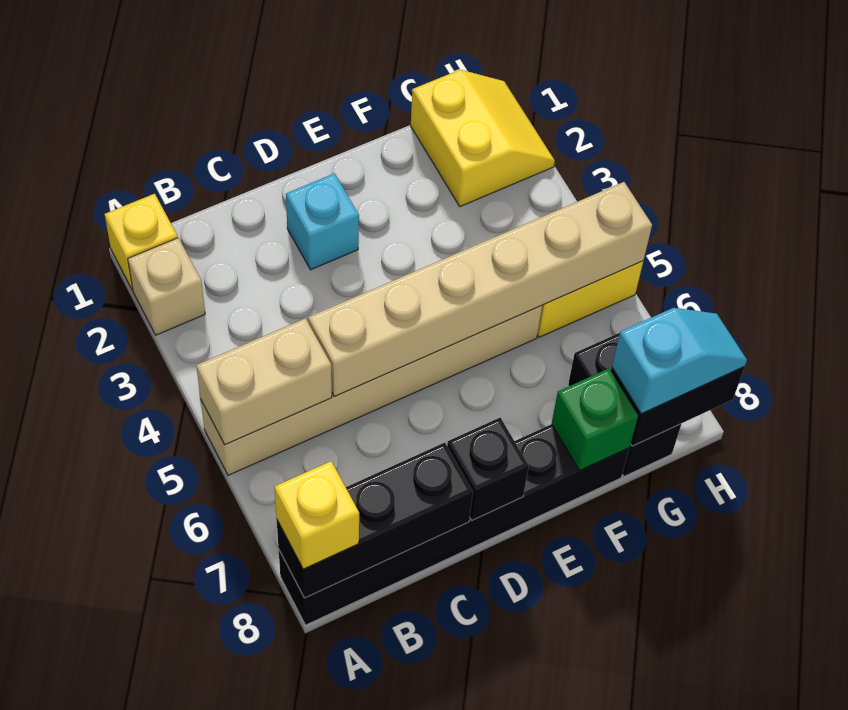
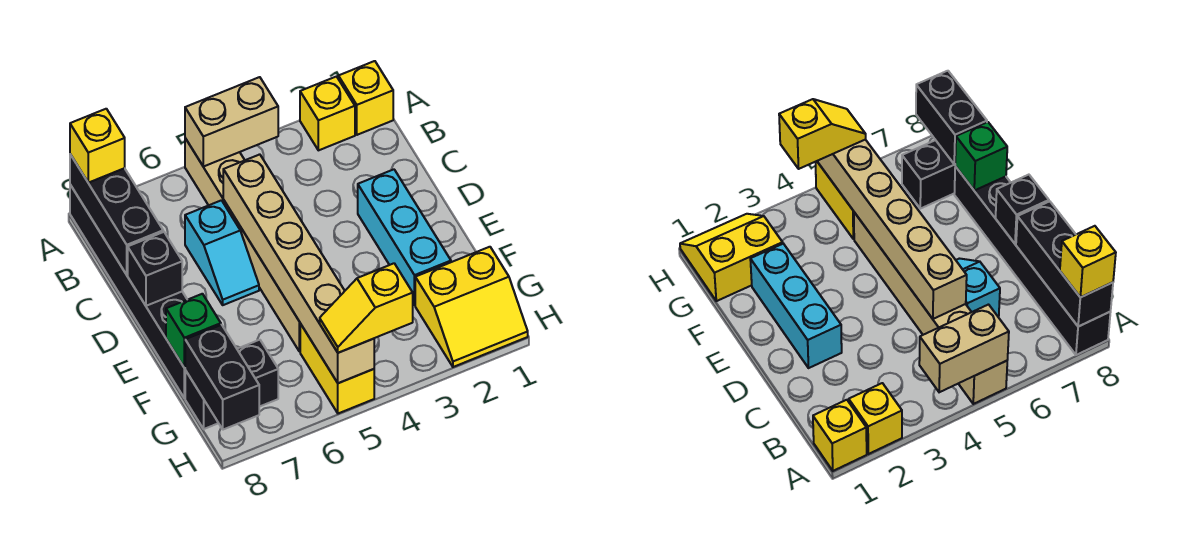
tan brick A2 level 1 -> yellow brick A2 level 1
tan brick A5:B5 level 2 -> tan brick A4:A5 level 2
cyan brick D2 level 1 -> cyan brick D2:F2 level 1
cyan slope G8:H8 level 3 top G -> cyan slope C6:D6 level 1 top C
none -> yellow slope H4:H5 level 3 top 4

